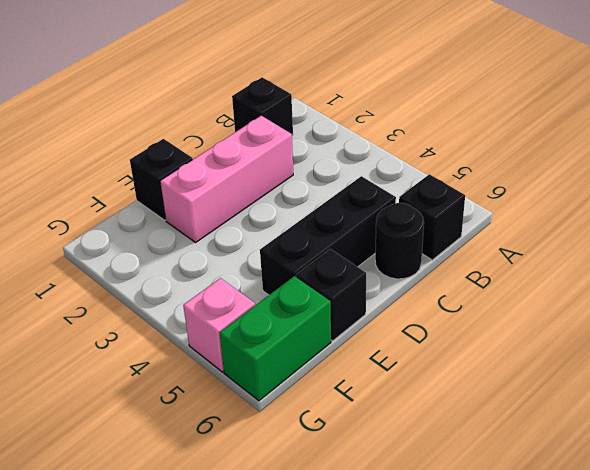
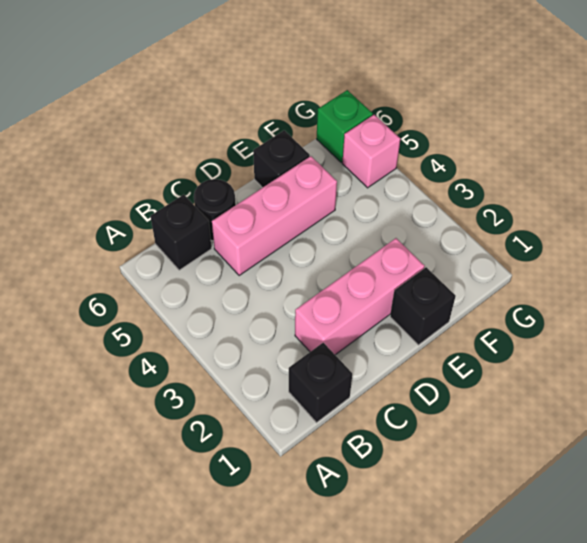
black brick C5:E5 level 1 -> pink brick C5:E5 level 1
green brick F6:G6 level 1 -> green brick G6 level 1

